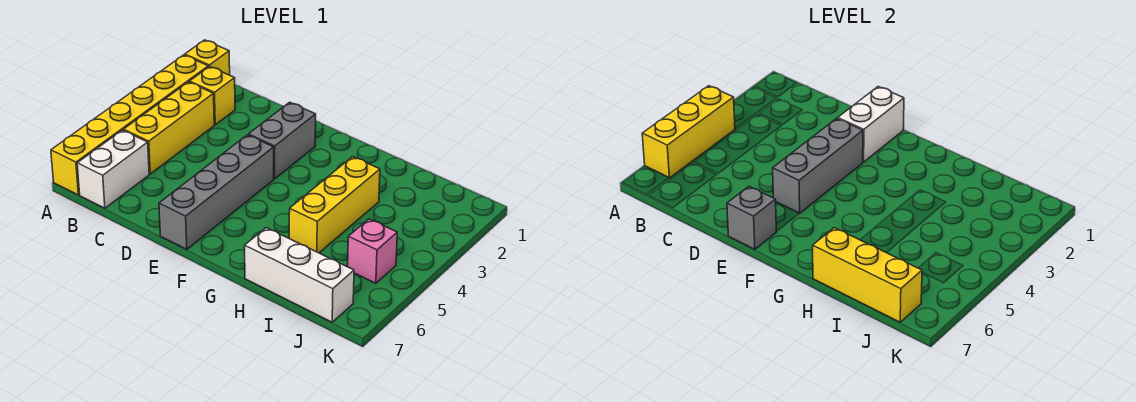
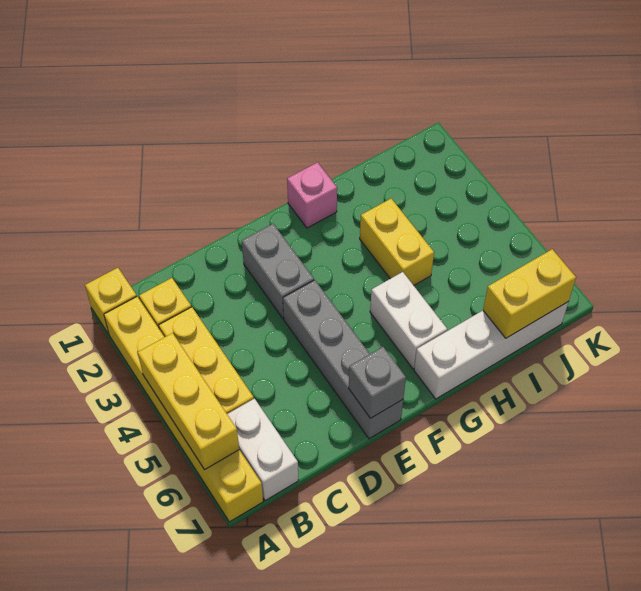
white brick E1:E2 level 2 -> white brick G5:G6 level 1
grey brick E3:E5 level 2 -> none
yellow brick H3:H5 level 1 -> yellow brick H3:H4 level 1
white brick H7:J7 level 1 -> white brick G7:J7 level 1
yellow brick H7:J7 level 2 -> yellow brick I7:J7 level 2
pink brick J5 level 1 -> pink brick G1 level 1

